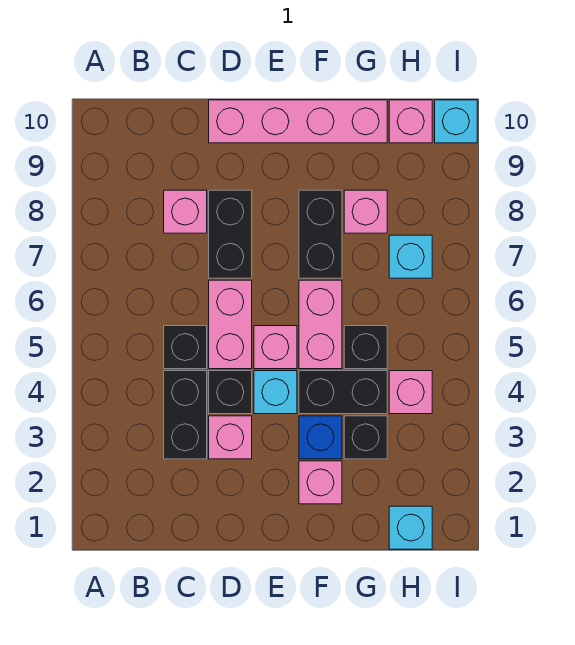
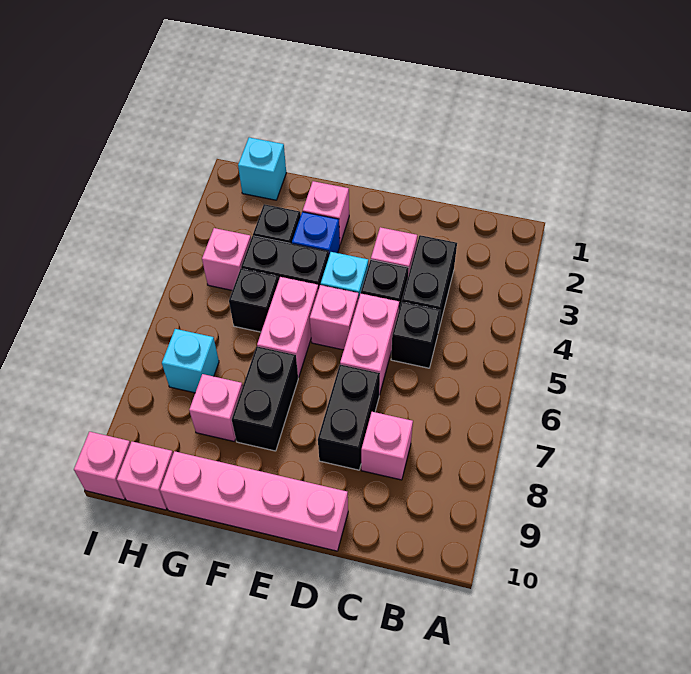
cyan brick I10 level 1 -> pink brick I10 level 1

